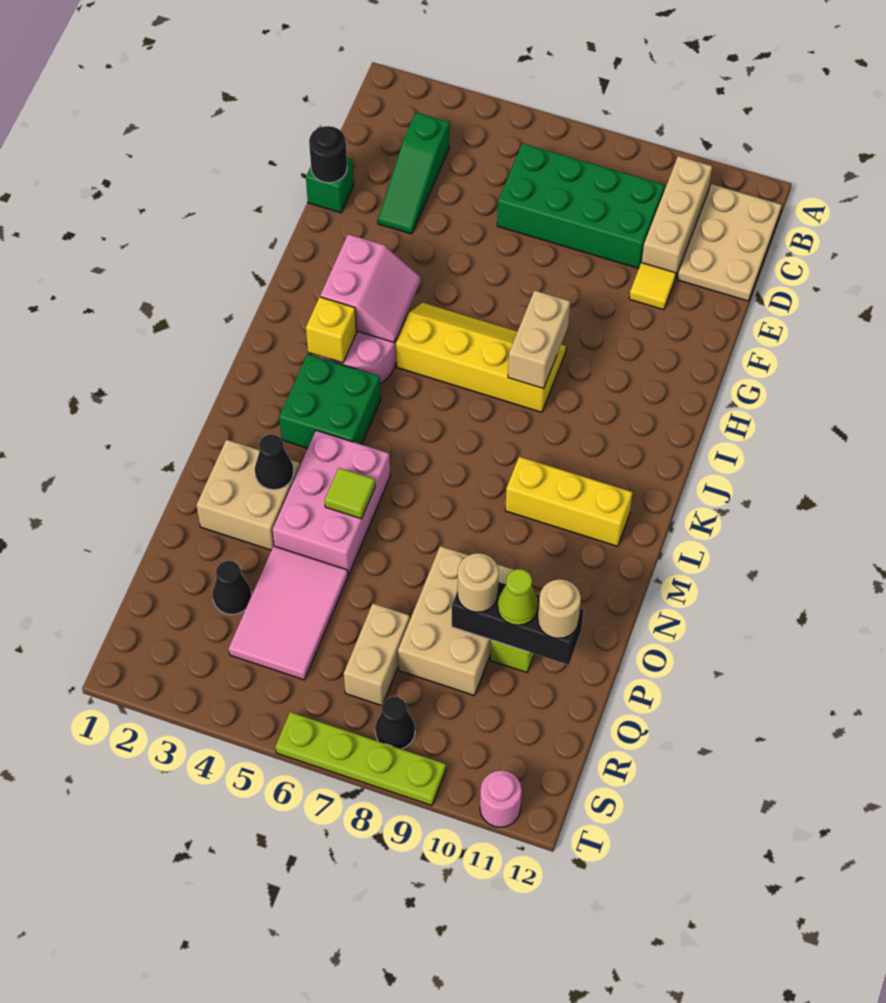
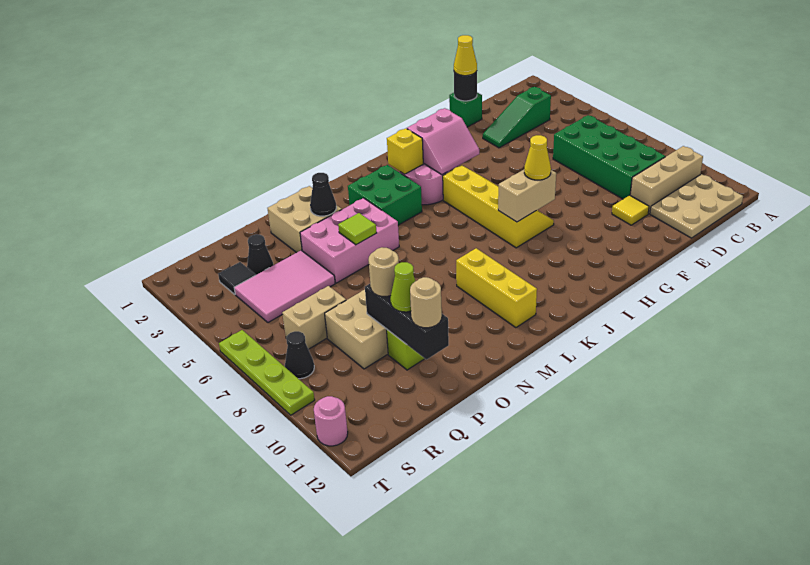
none -> yellow cone E1 level 3
none -> yellow cone H8 level 3
none -> black tile R3 level 1

